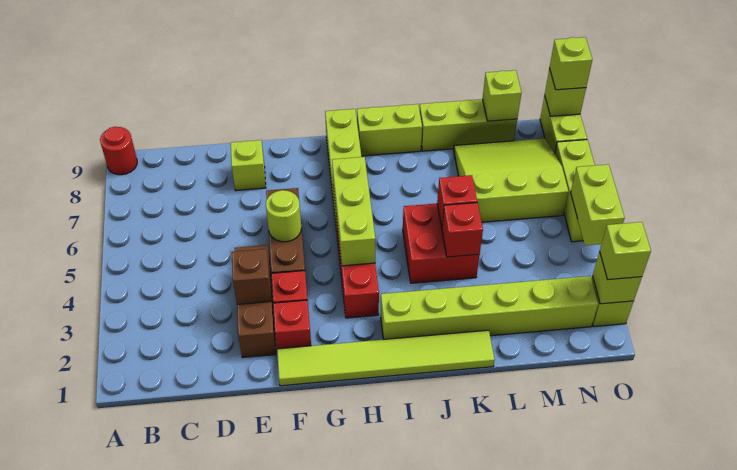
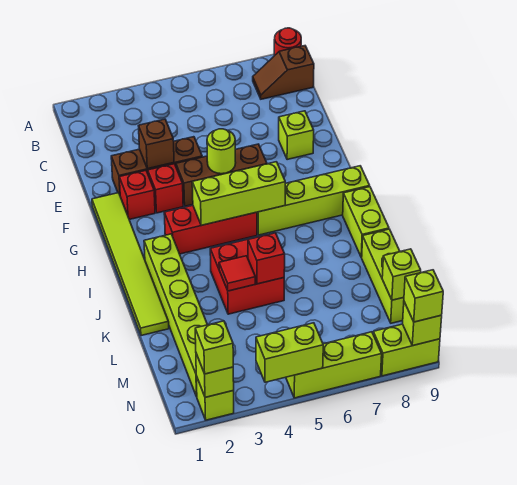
none -> brown slope B8:B9 level 1 top 9
red brick K4 level 2 -> red tile K4 level 2
lime slope L6:N8 level 1 top 6 -> none

